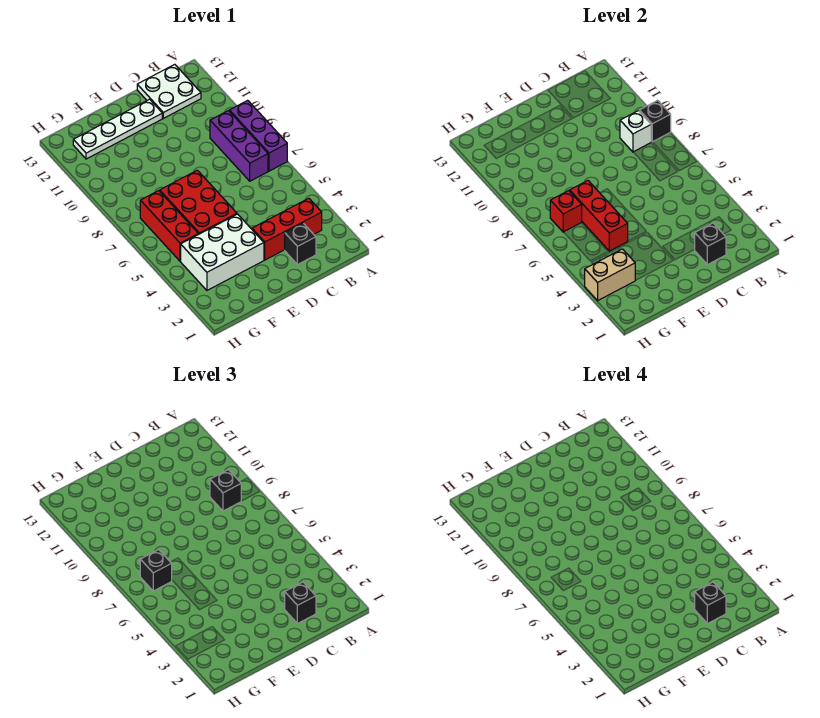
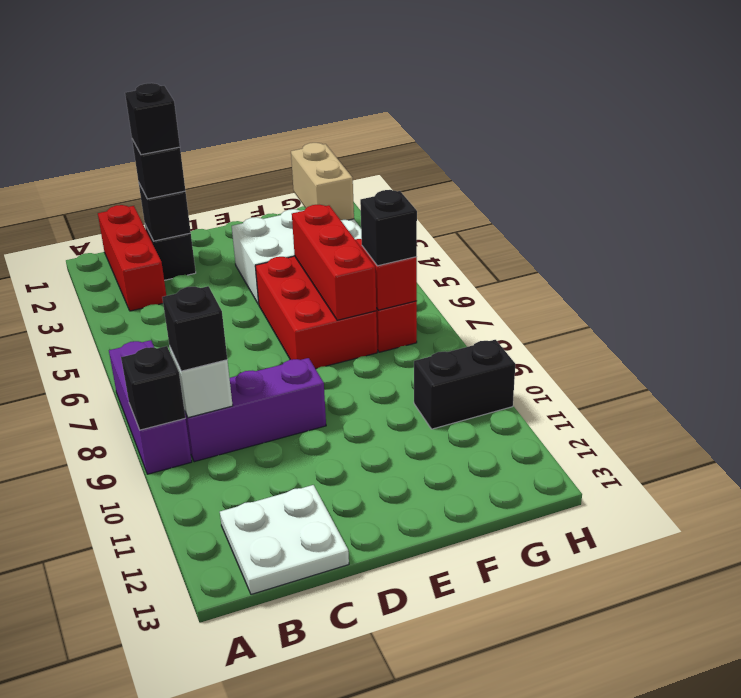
red brick B3:D3 level 1 -> red brick B1:B3 level 1
purple brick B7:B9 level 1 -> purple brick B9:D9 level 1
white plate D12:G12 level 1 -> none
tan brick G3:H3 level 2 -> tan brick G2:G3 level 2
none -> black brick G10:H10 level 1

